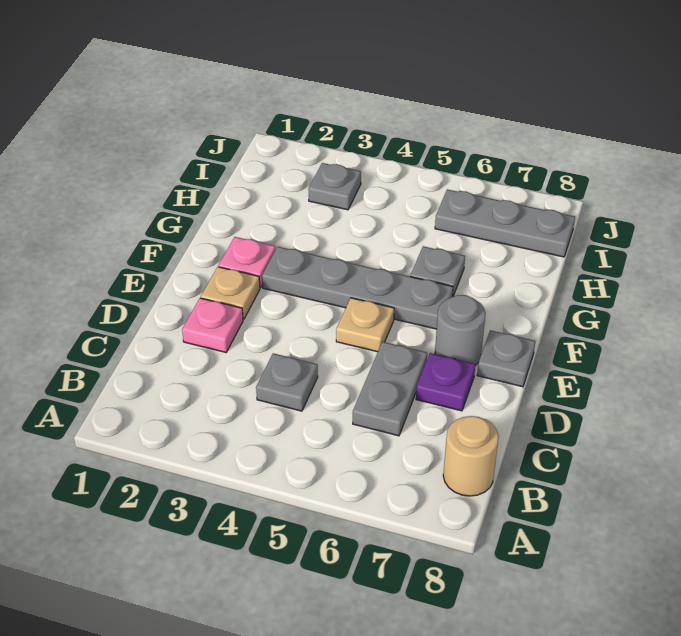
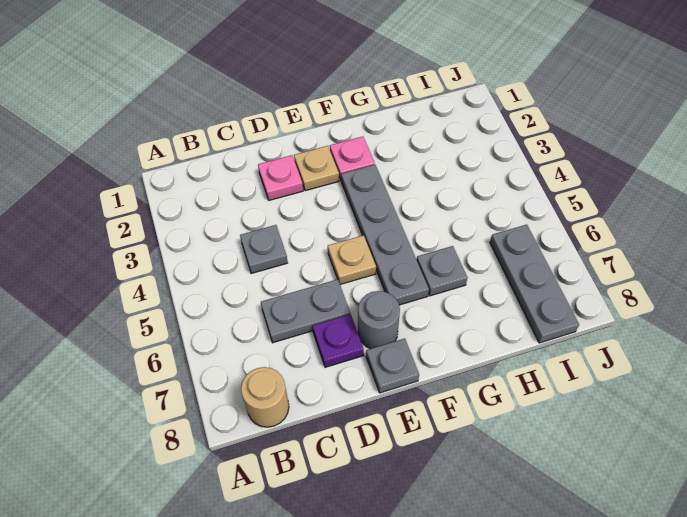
grey plate I3 level 1 -> none

